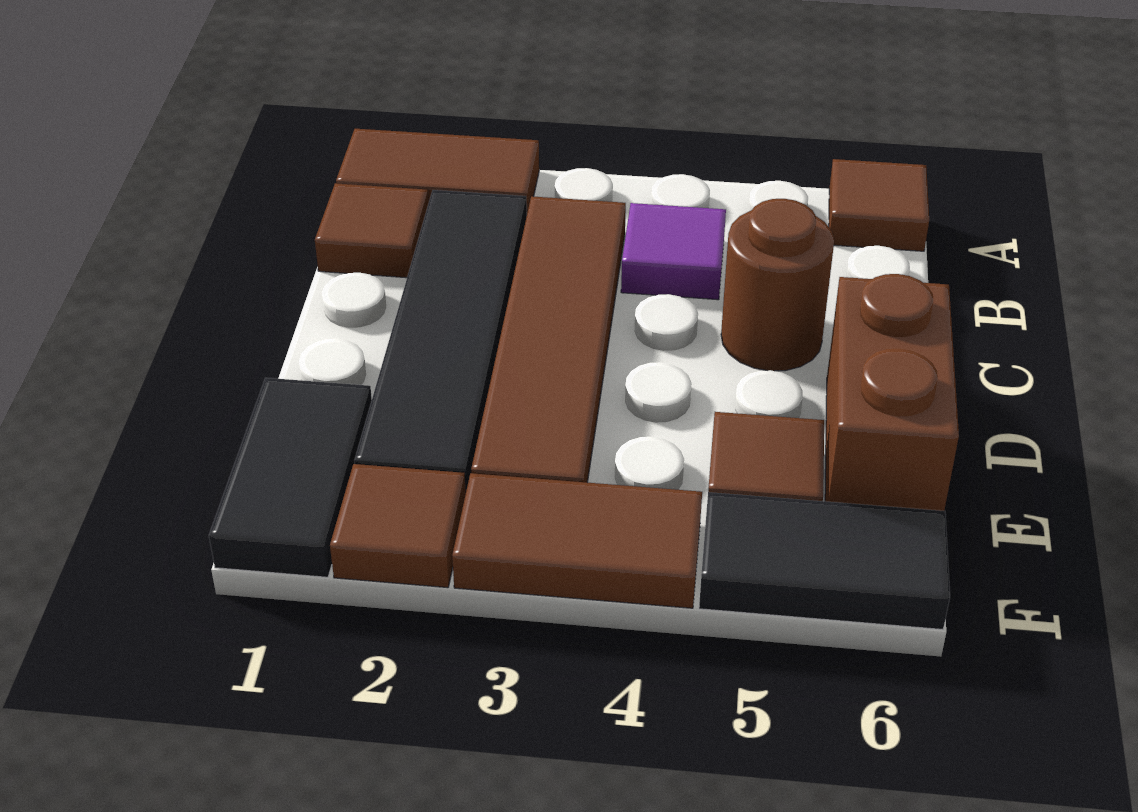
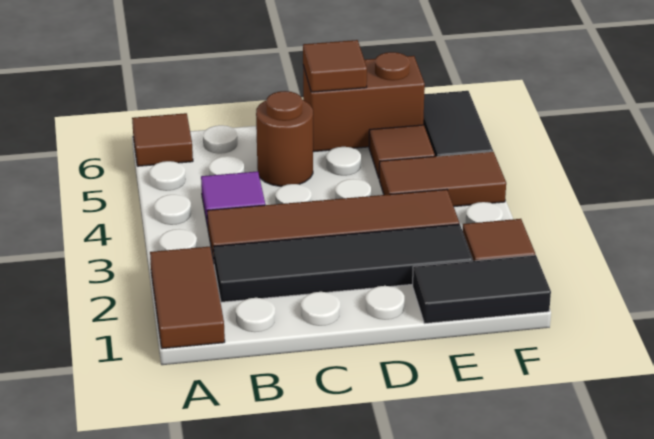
brown tile B1 level 1 -> brown tile D6 level 2
brown tile F3:F4 level 1 -> brown tile E4:F4 level 1

